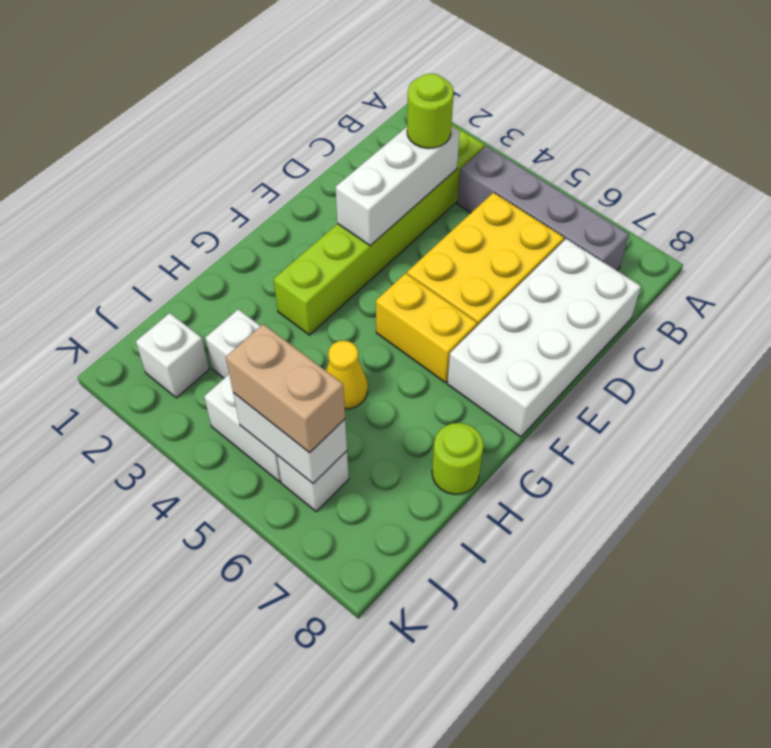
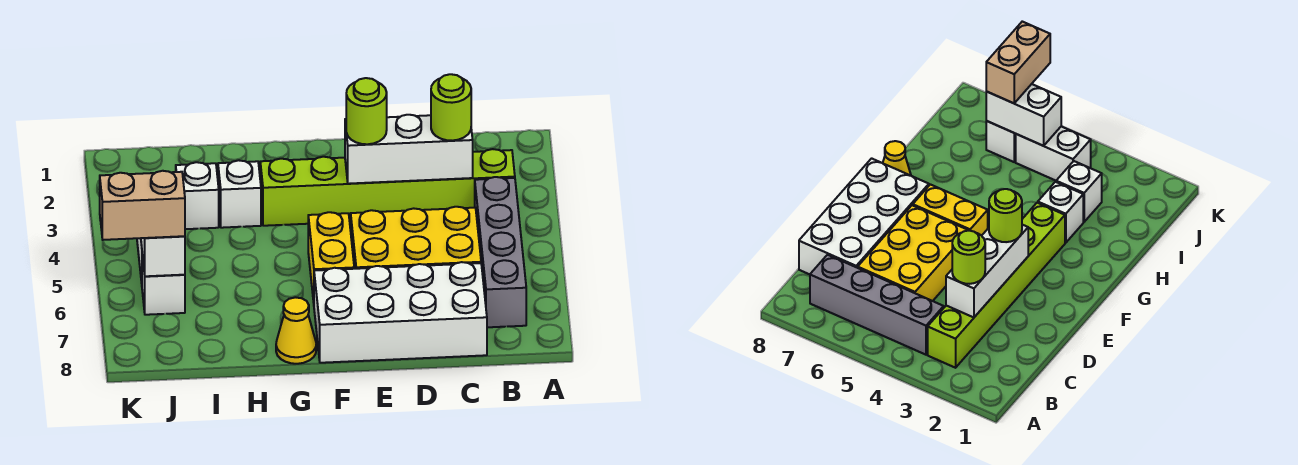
yellow cone H5 level 1 -> yellow cone G8 level 1
lime round brick H8 level 1 -> lime round brick E3 level 3
white brick J2 level 1 -> white brick H3 level 1
tan brick J5:J6 level 3 -> tan brick J6:K6 level 3

